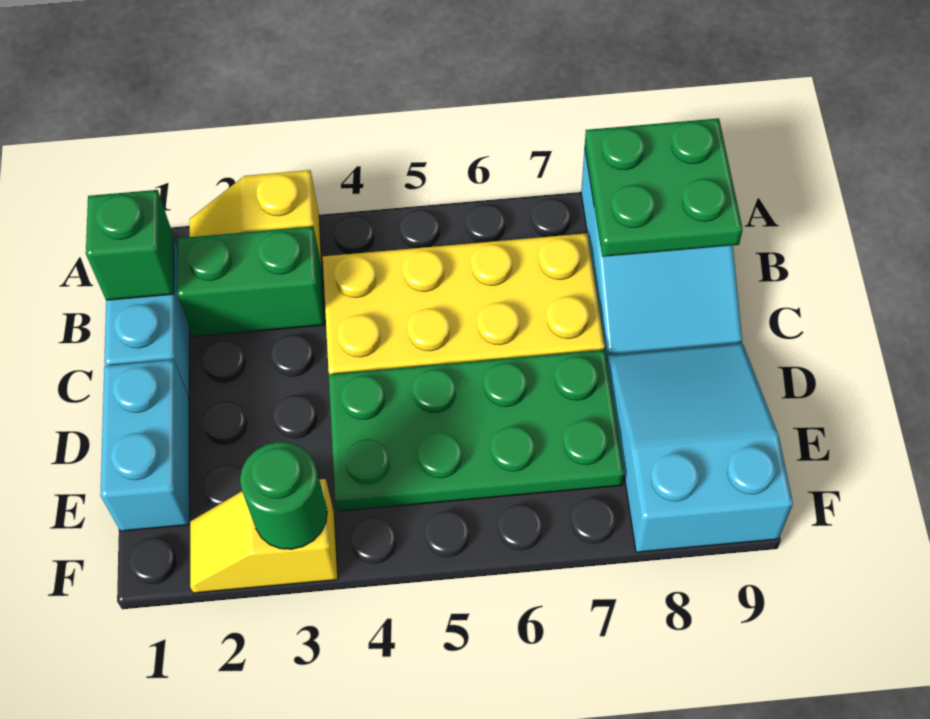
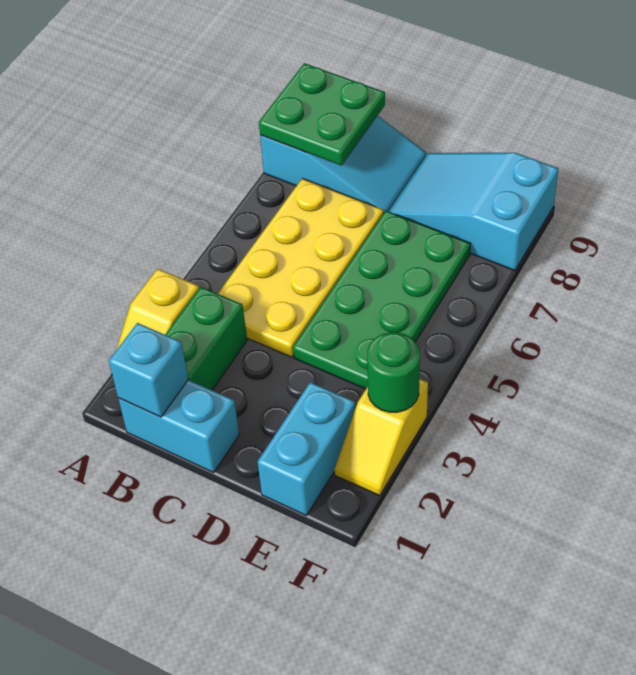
green brick B1 level 2 -> cyan brick B1 level 2
cyan brick D1:E1 level 1 -> cyan brick E1:E2 level 1

